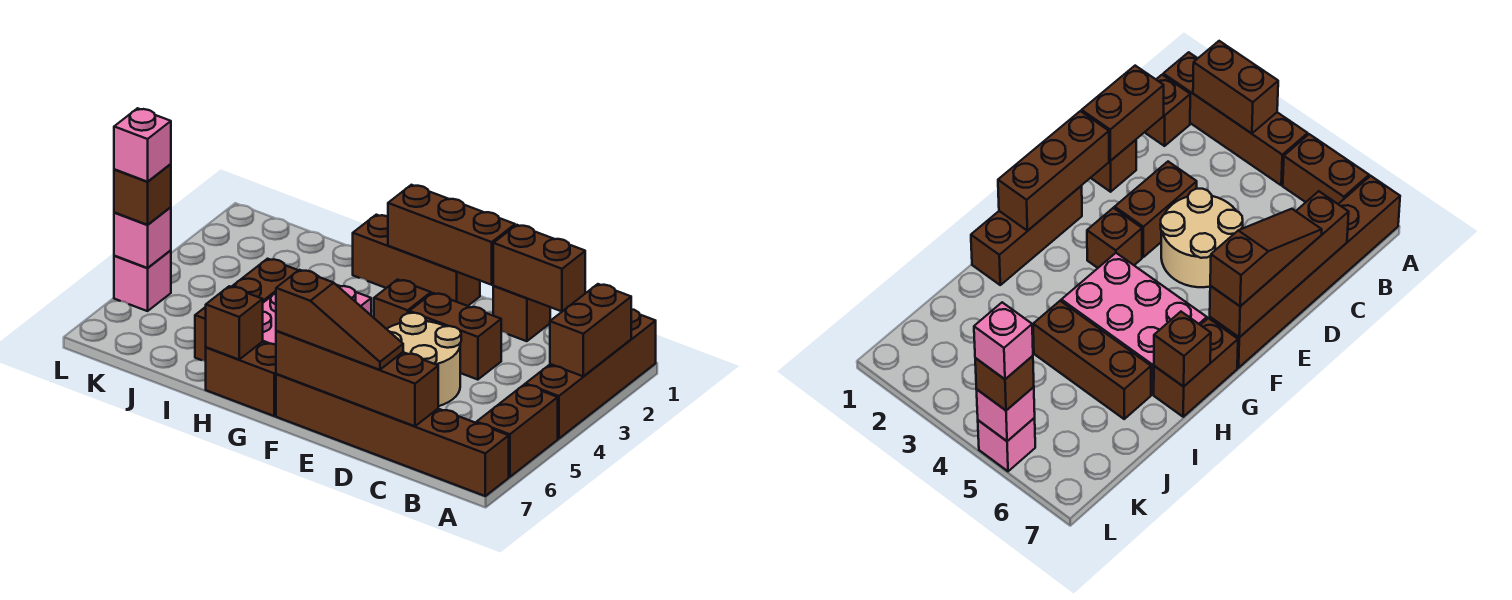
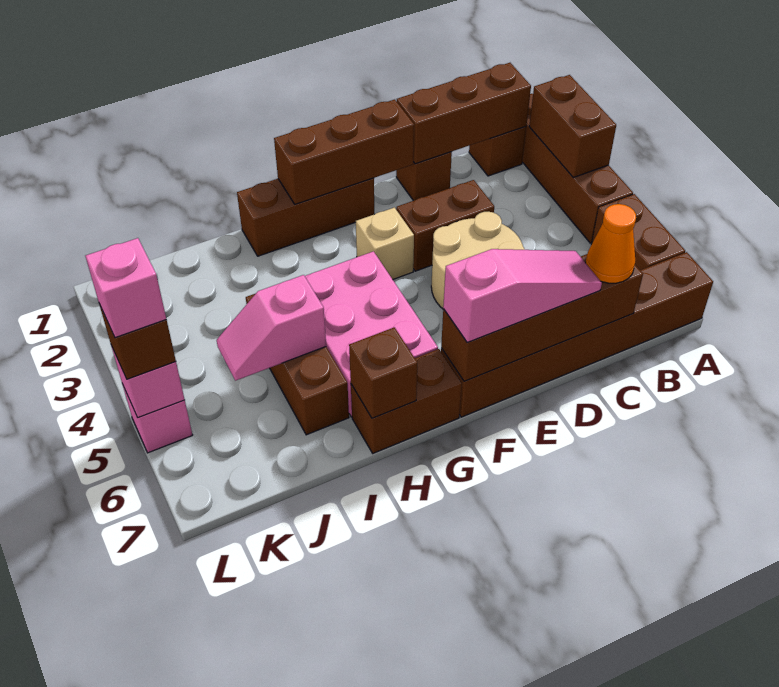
brown brick C1:D1 level 2 -> brown brick B1:D1 level 2
none -> orange cone C7 level 3
brown slope D7:F7 level 3 top F -> pink slope D7:F7 level 3 top F
brown brick F3 level 1 -> tan brick F3 level 1
none -> pink slope I5:J5 level 2 top I

